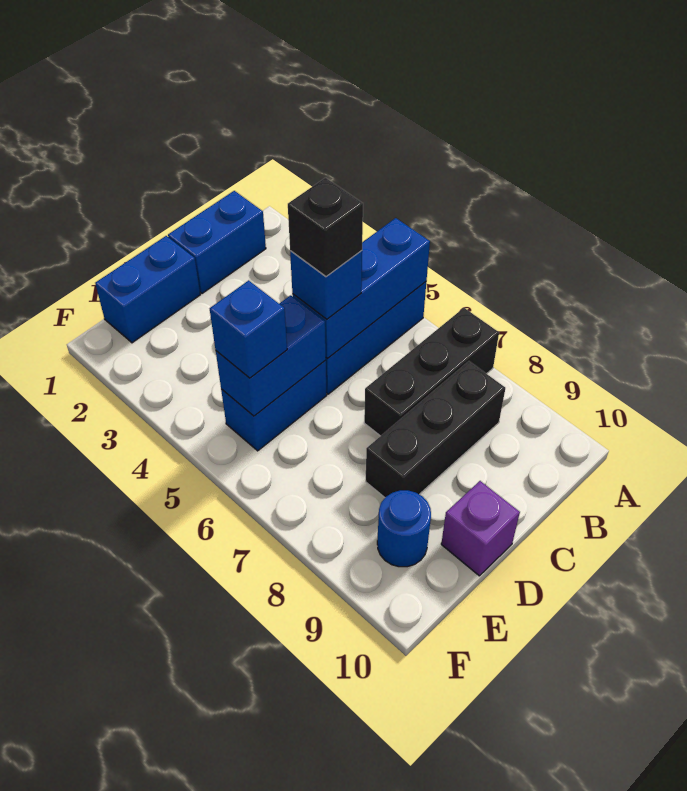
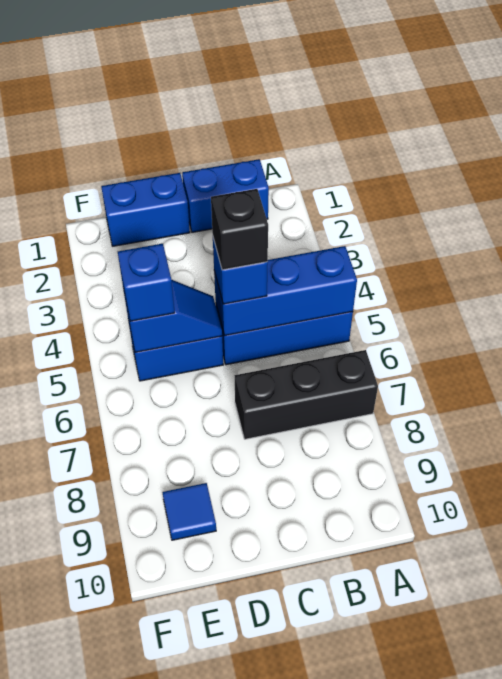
black brick B8:D8 level 1 -> none
blue brick D5:E5 level 2 -> blue slope D5:E5 level 2 top E
purple brick D10 level 1 -> none
blue round brick E9 level 1 -> blue tile E9 level 1

